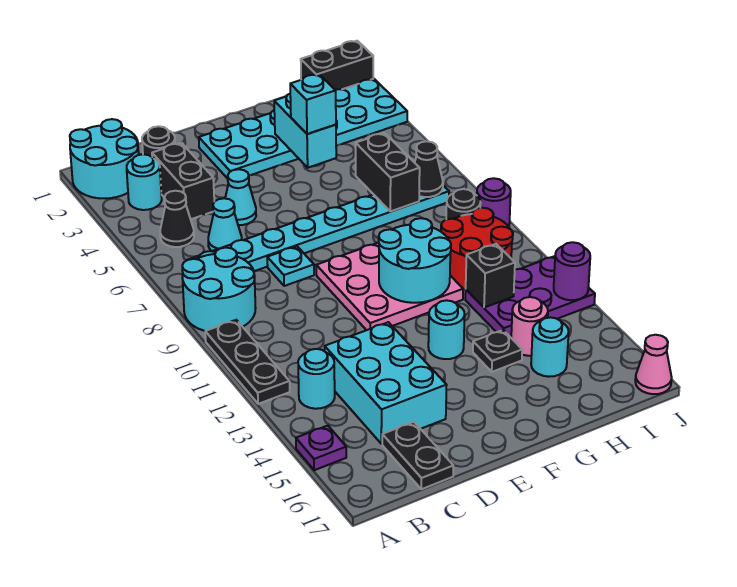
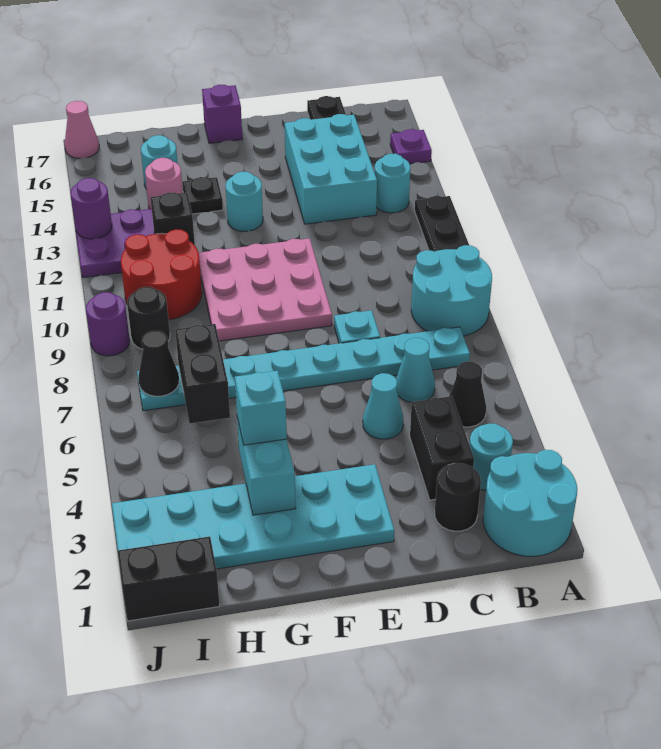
cyan round brick F10:G11 level 2 -> none
none -> purple brick F17 level 1

